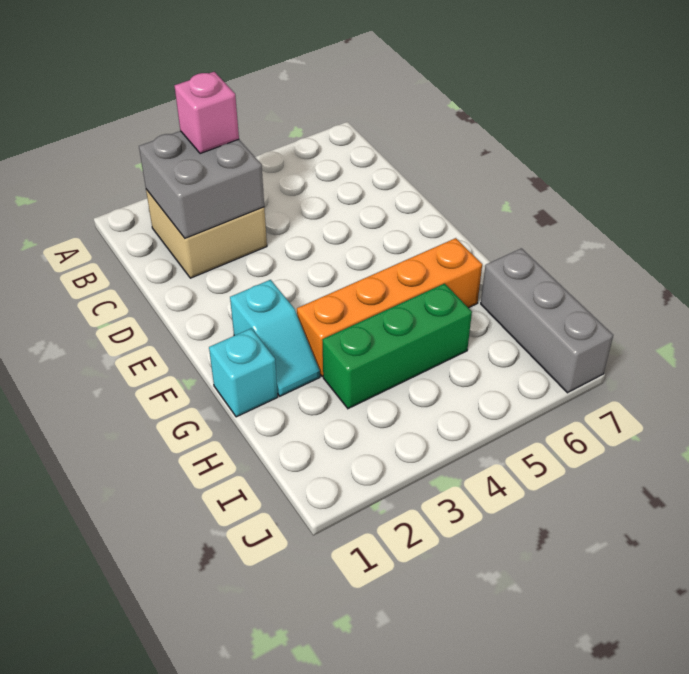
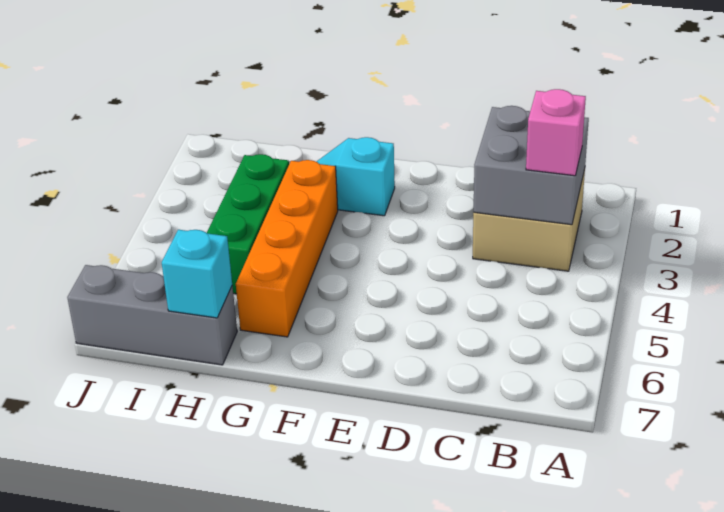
cyan brick G1 level 1 -> cyan brick H7 level 2

